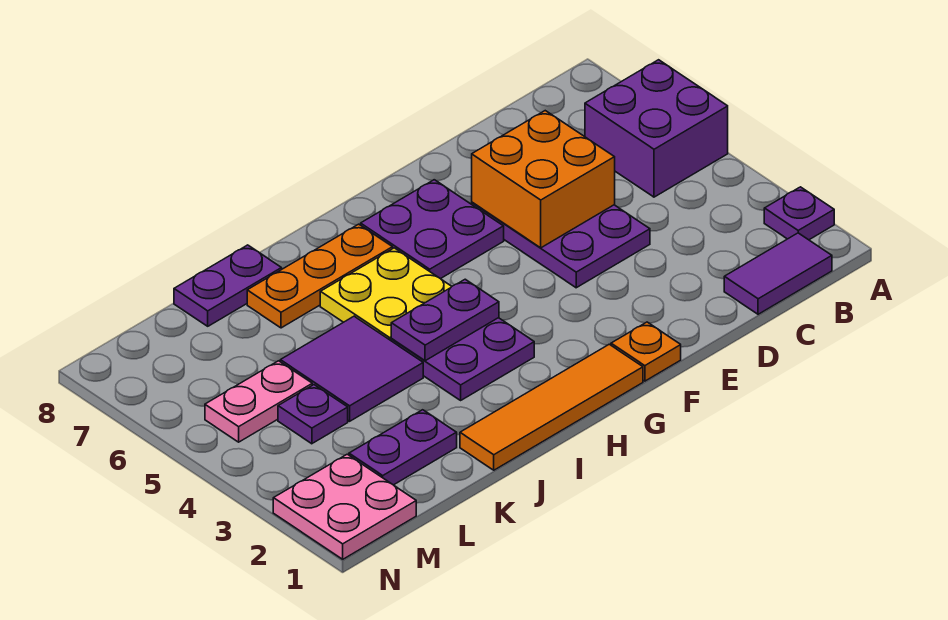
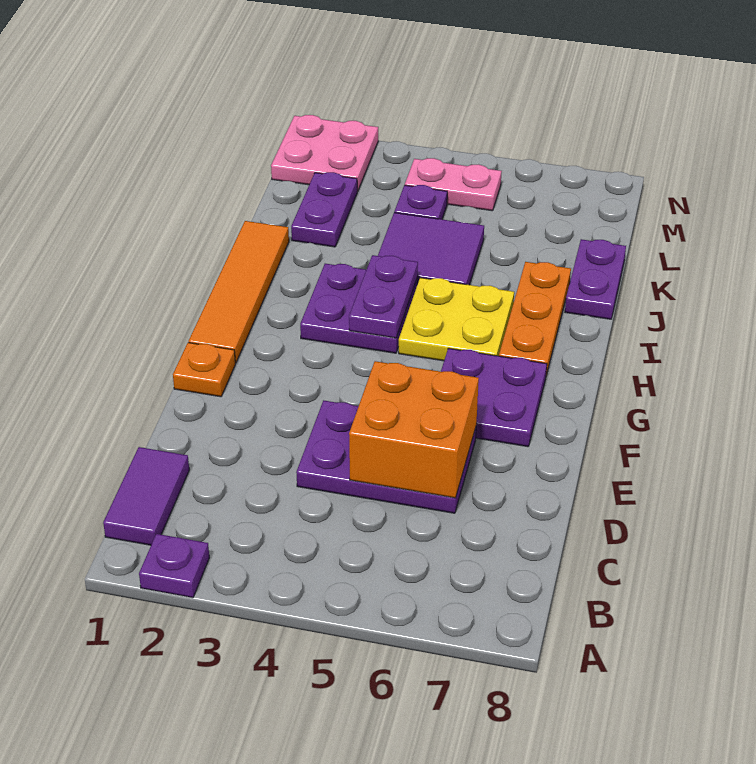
purple brick A5:B6 level 1 -> none
pink plate L5:M5 level 1 -> pink plate M4:M5 level 1

